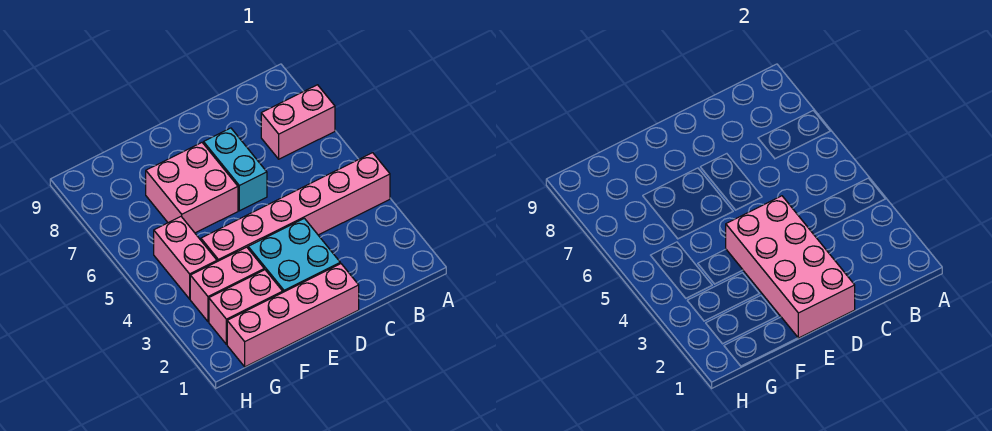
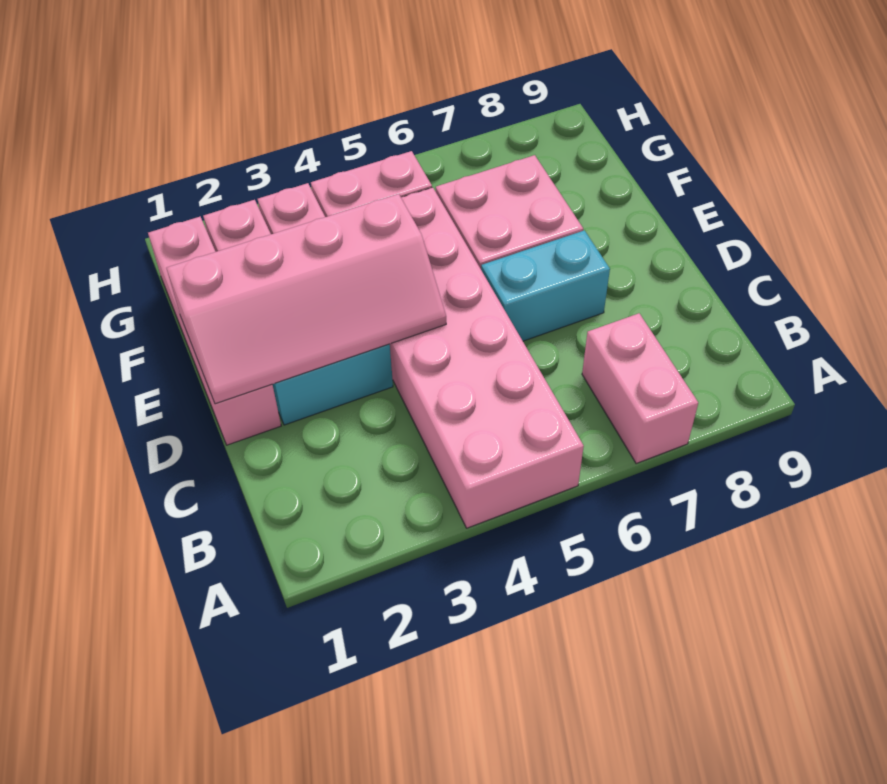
pink brick A4:F4 level 1 -> pink brick A4:F5 level 1
pink brick D1:E4 level 2 -> pink slope D1:E4 level 2 top E

